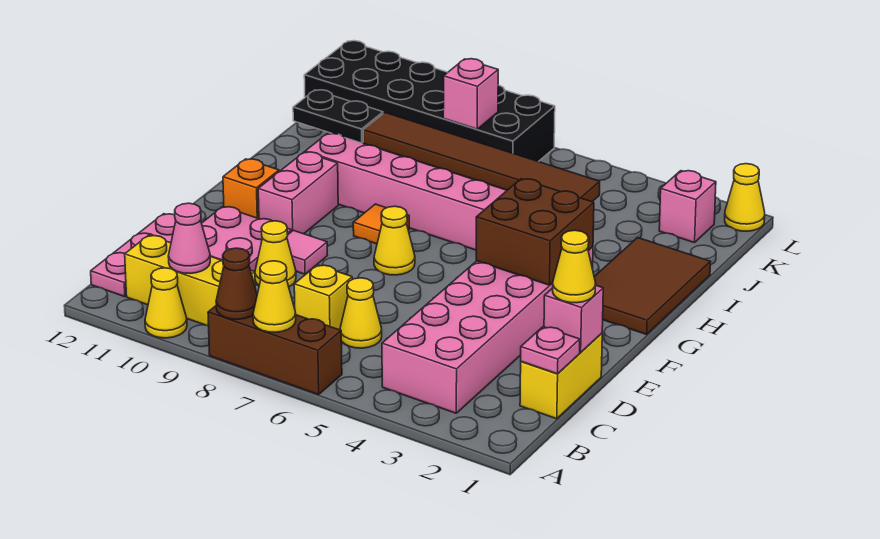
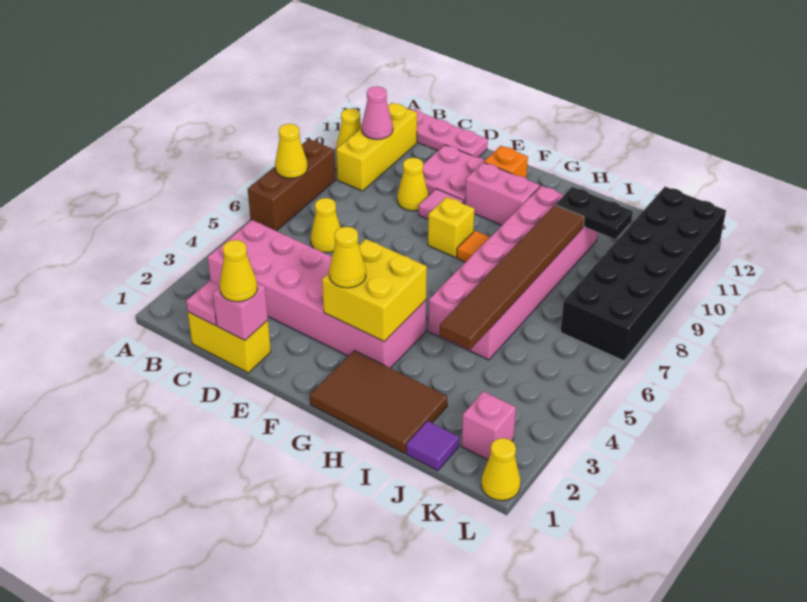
brown cone A8 level 2 -> none
yellow brick C7 level 1 -> yellow brick F8 level 1
brown brick F3:G4 level 2 -> yellow brick F3:G4 level 2
yellow cone F7 level 1 -> yellow cone F3 level 3
black plate I10:I11 level 2 -> black plate I10:J10 level 2
none -> purple tile J1 level 1
pink brick K8 level 2 -> none

